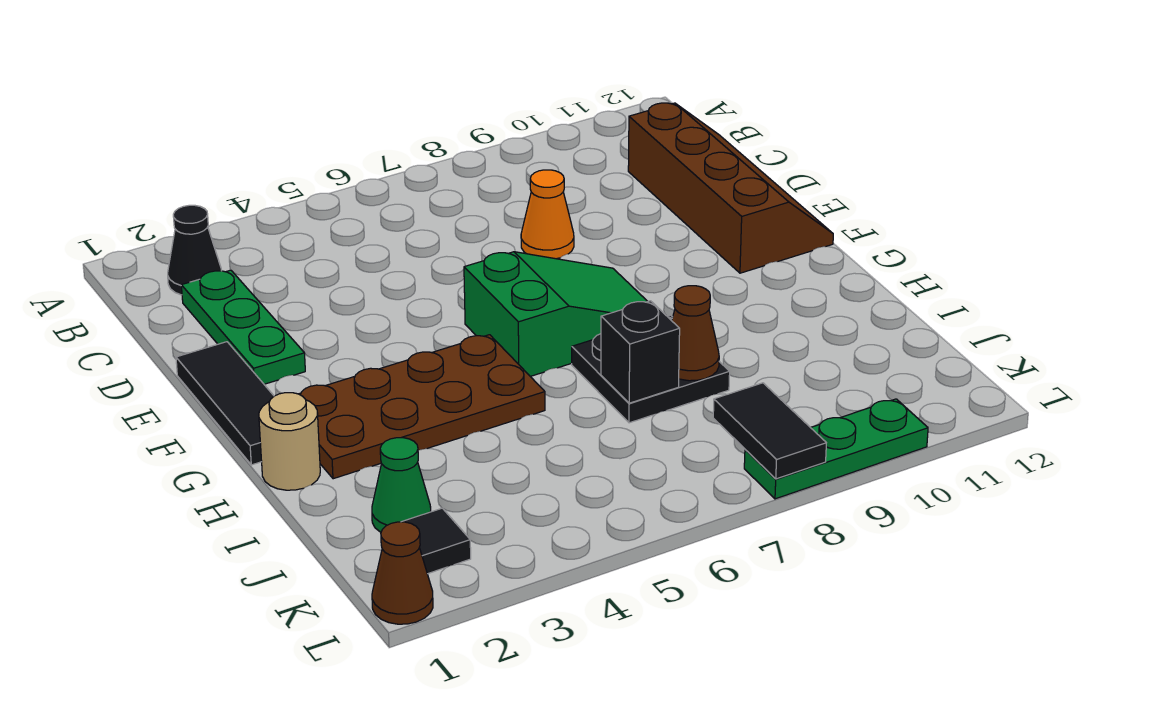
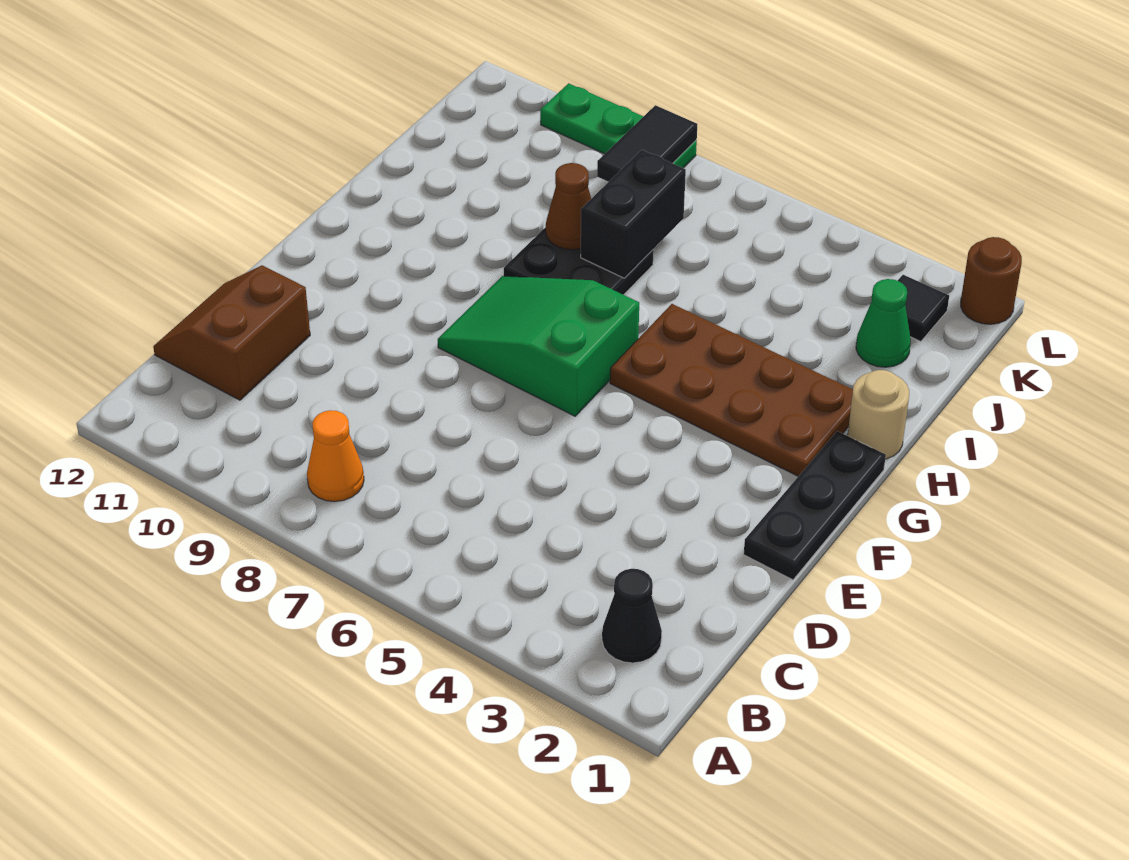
green plate C2:E2 level 1 -> none
brown slope C11:F12 level 1 top 11 -> brown slope C11:D12 level 1 top 11
orange cone D8 level 1 -> orange cone B8 level 1
black tile E1:G1 level 1 -> black plate E1:G1 level 1
black brick I7 level 2 -> black brick I7:J7 level 2
brown cone L1 level 1 -> brown round brick L1 level 1

